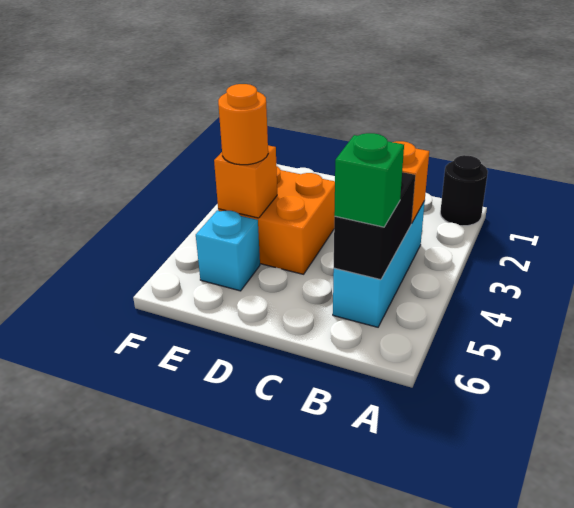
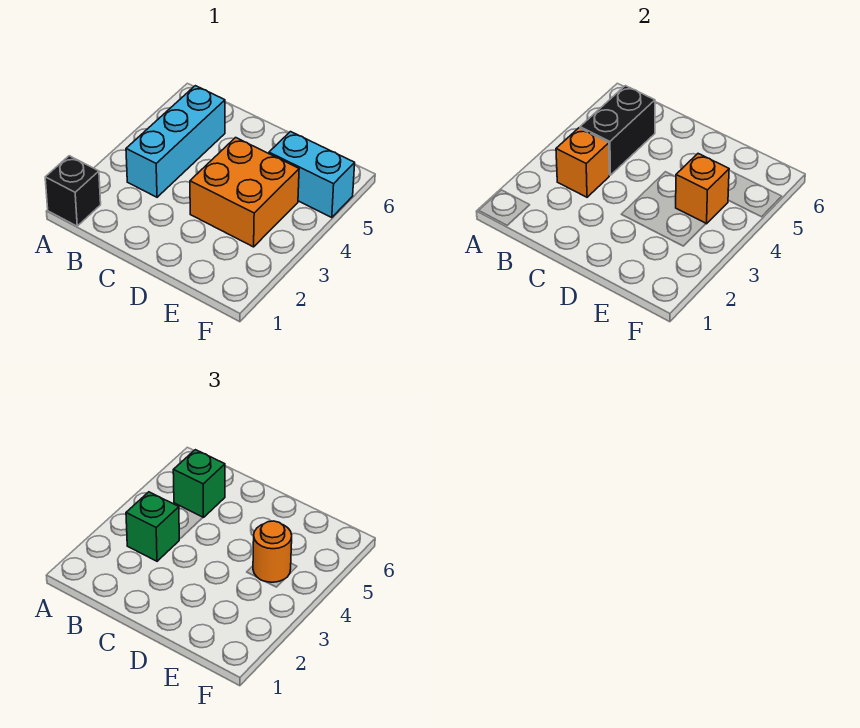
black round brick A1 level 1 -> black brick A1 level 1
none -> green brick B3 level 3
cyan brick E5 level 1 -> cyan brick E5:F5 level 1

